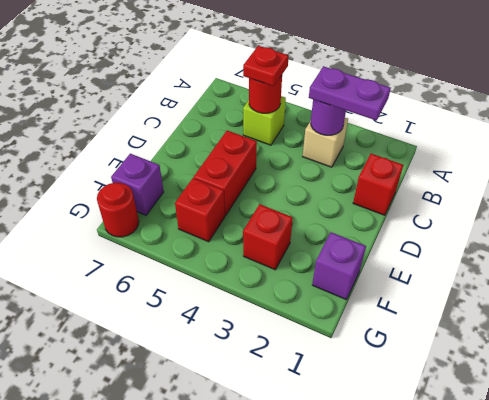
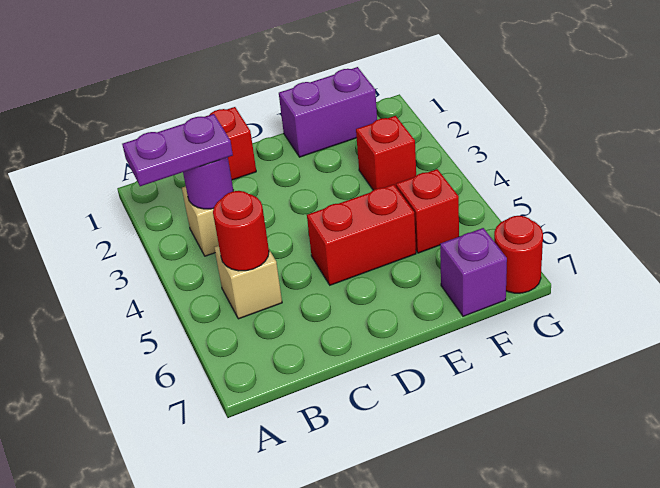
purple plate B2:B3 level 3 -> purple plate A3:B3 level 3
lime brick B5 level 1 -> tan brick B5 level 1
red plate B5 level 3 -> none
purple brick F1 level 1 -> purple brick E1:F1 level 1

